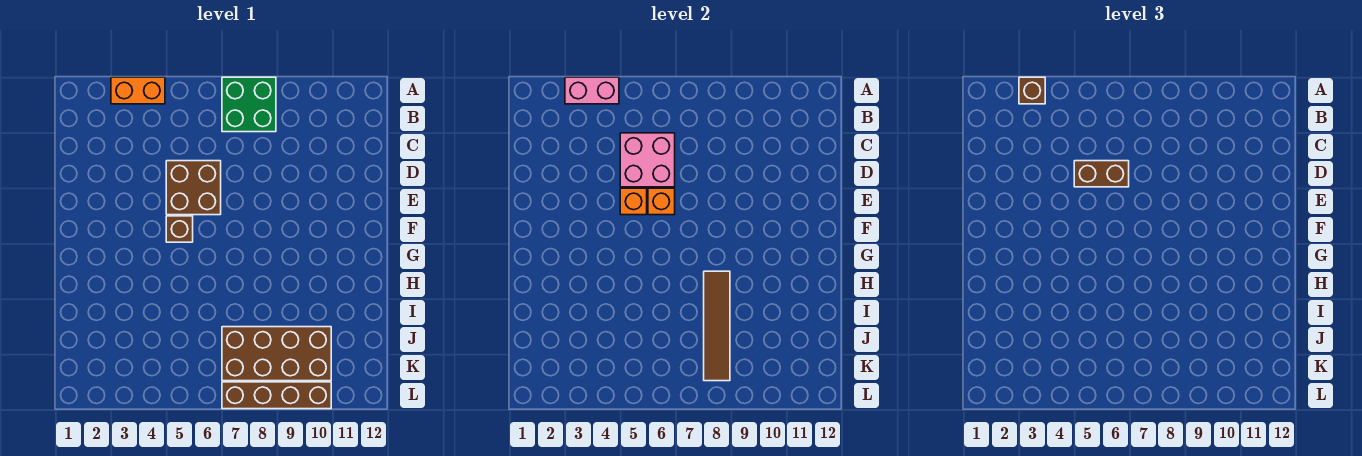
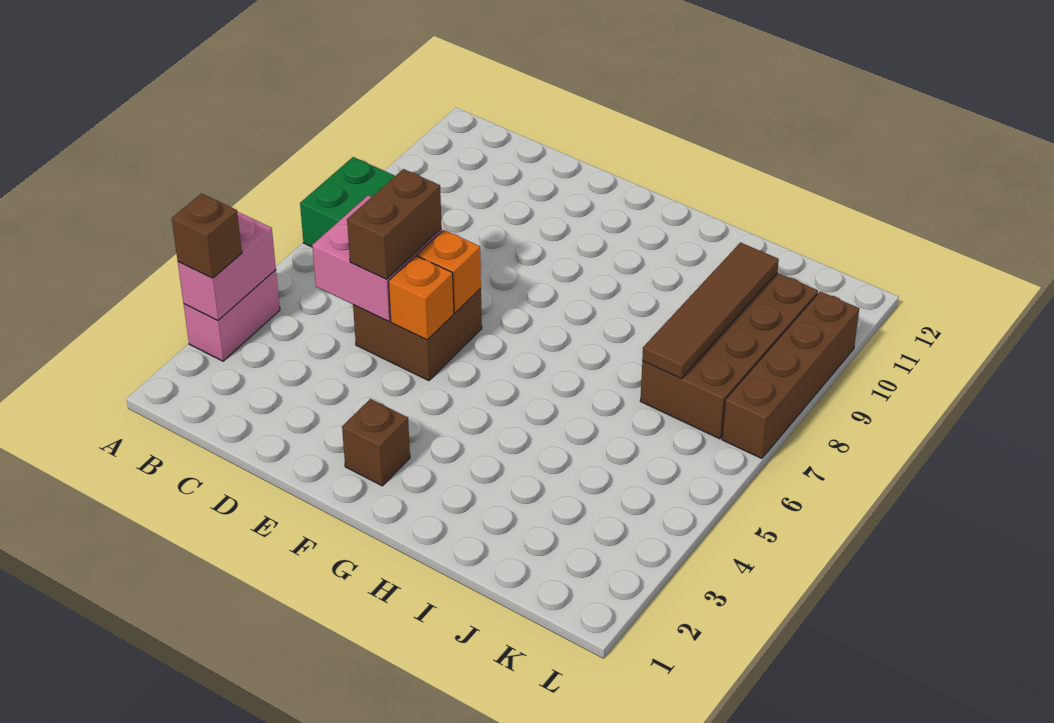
orange brick A3:A4 level 1 -> pink brick A3:A4 level 1
brown brick F5 level 1 -> brown brick F2 level 1
brown tile H8:K8 level 2 -> brown tile J7:J10 level 2

